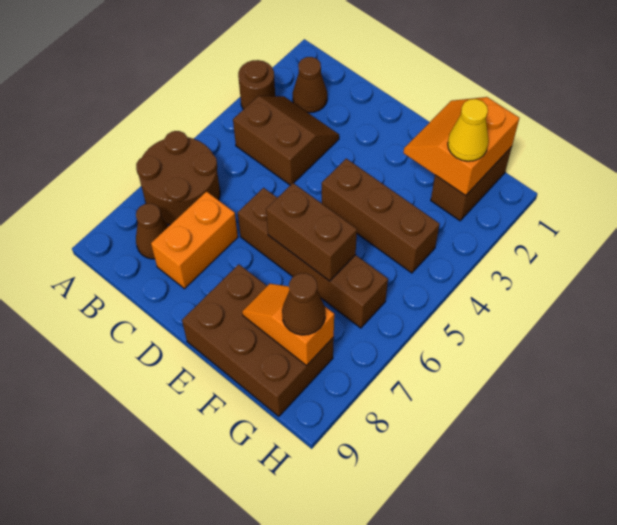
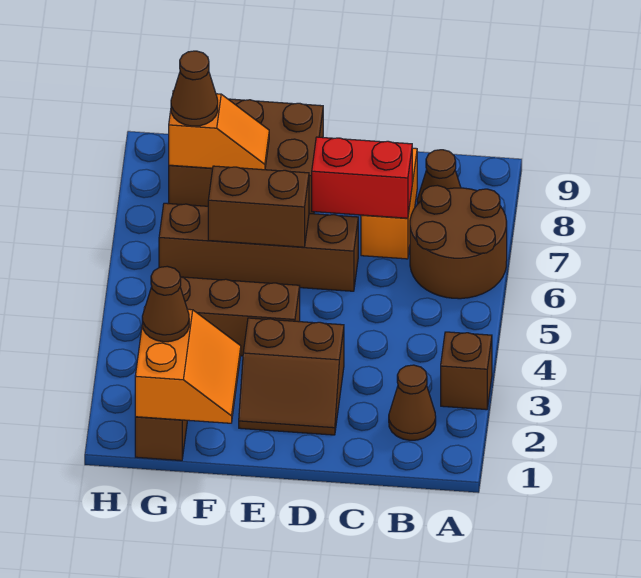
brown round brick A3 level 1 -> brown brick A3 level 1
brown slope B3:C4 level 1 top 4 -> brown slope D2:E3 level 1 top 3
none -> red brick C7:D7 level 2
yellow cone G2 level 3 -> brown cone G2 level 3

